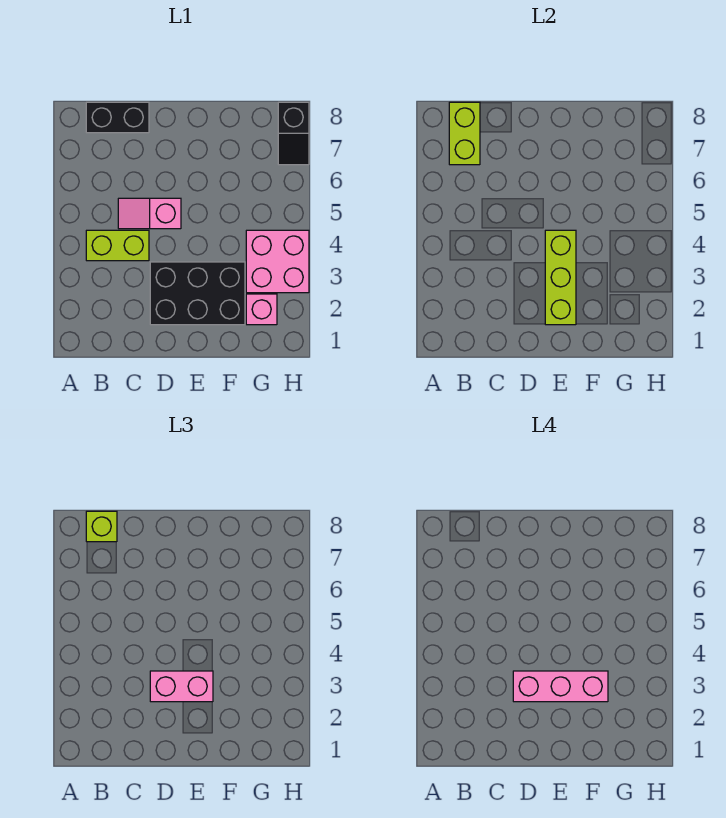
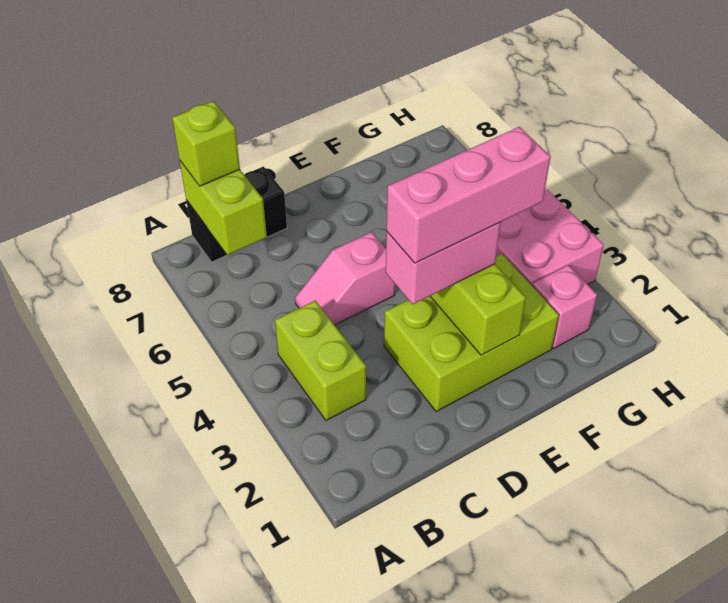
lime brick B4:C4 level 1 -> lime brick B3:B4 level 1
black brick D2:F3 level 1 -> lime brick D2:F3 level 1
black slope H7:H8 level 1 top 8 -> none

